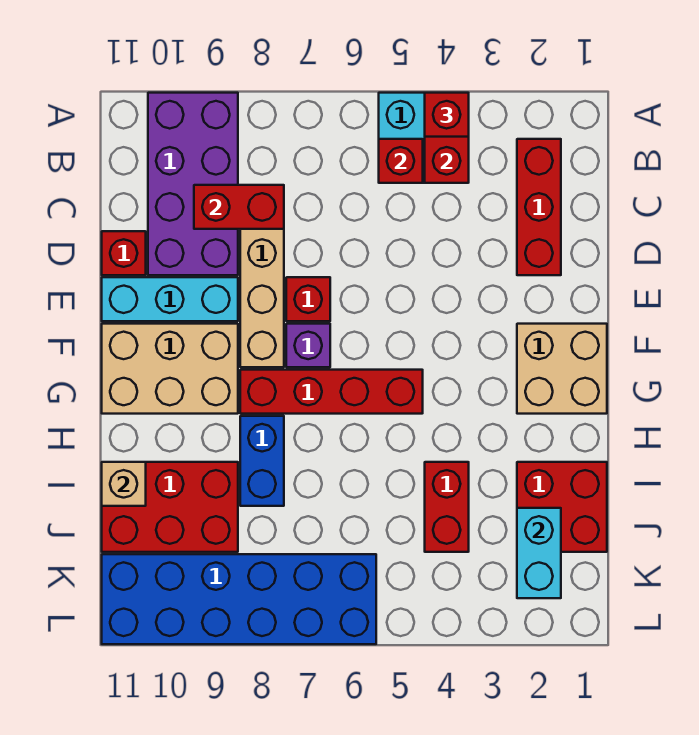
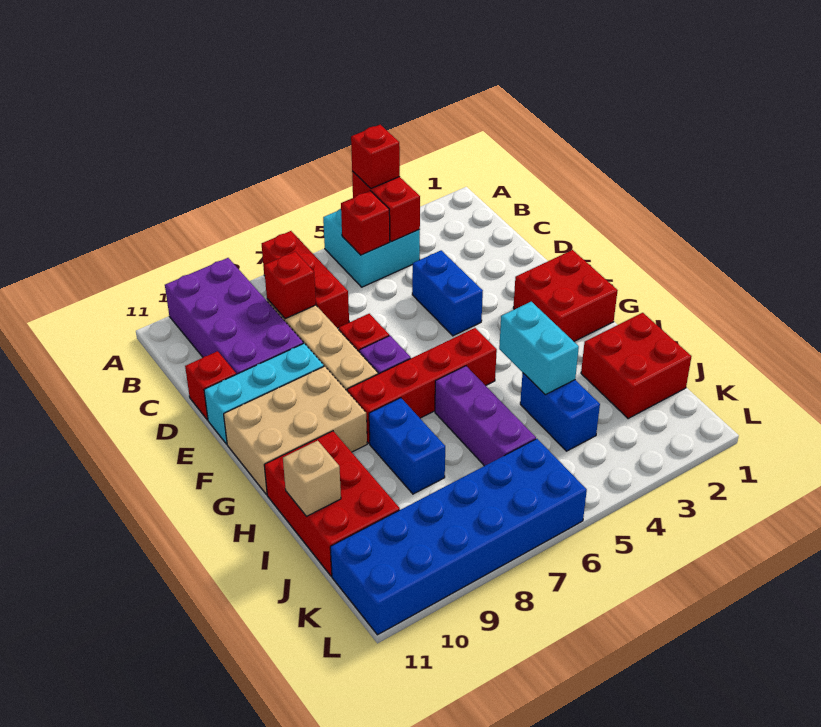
red brick B2:D2 level 1 -> red brick A7:C7 level 1
red brick C8:C9 level 2 -> red brick C8 level 2
none -> blue brick D4:E4 level 1
tan brick F1:G2 level 1 -> red brick F1:G2 level 1
none -> purple brick H6:J6 level 1
red brick I4:J4 level 1 -> blue brick I4:J4 level 1
red brick I9:J11 level 1 -> red brick H10:J11 level 1
cyan brick J2:K2 level 2 -> cyan brick H4:I4 level 2

